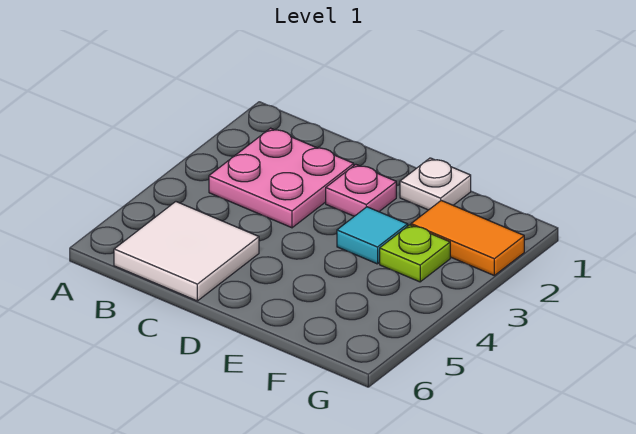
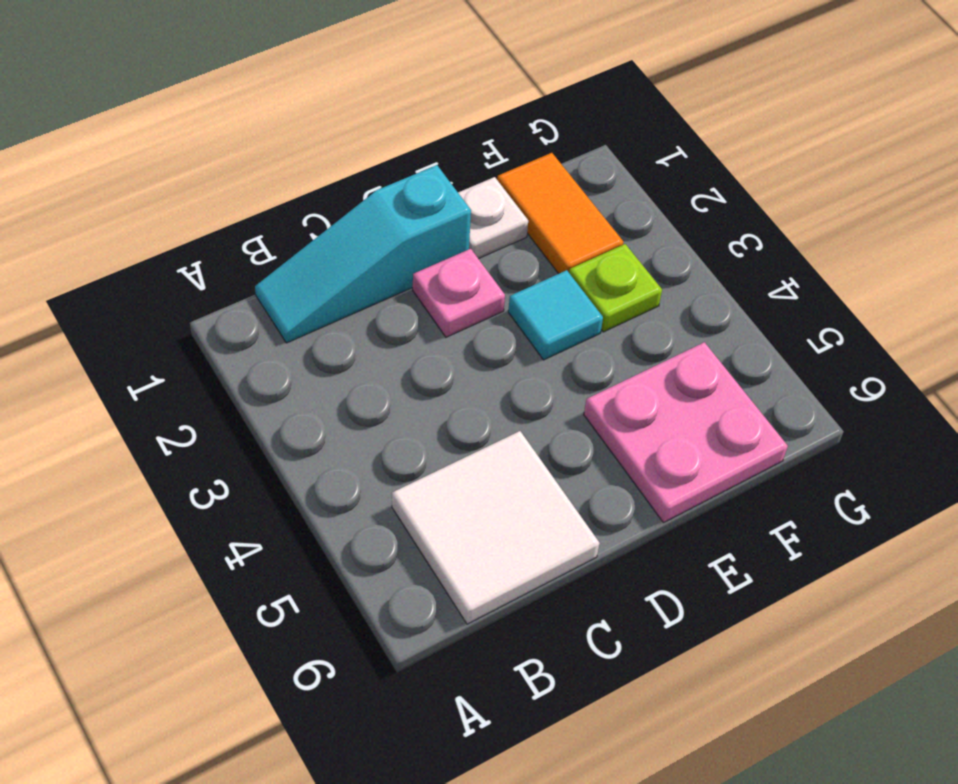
none -> cyan slope B1:D1 level 1 top D
pink plate B2:C3 level 1 -> pink plate E5:F6 level 1
orange tile F2:G2 level 1 -> orange tile F1:F2 level 1

